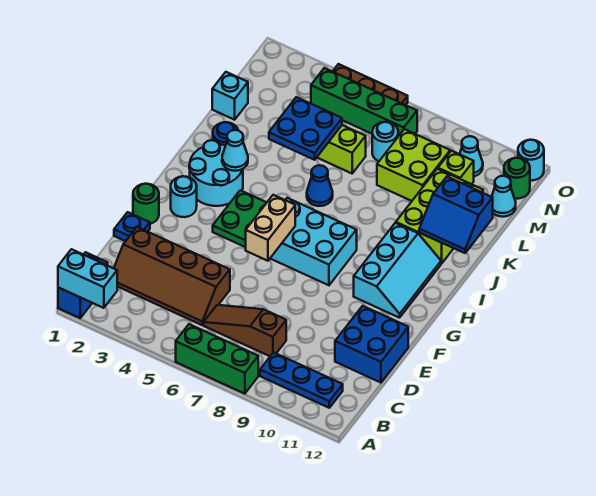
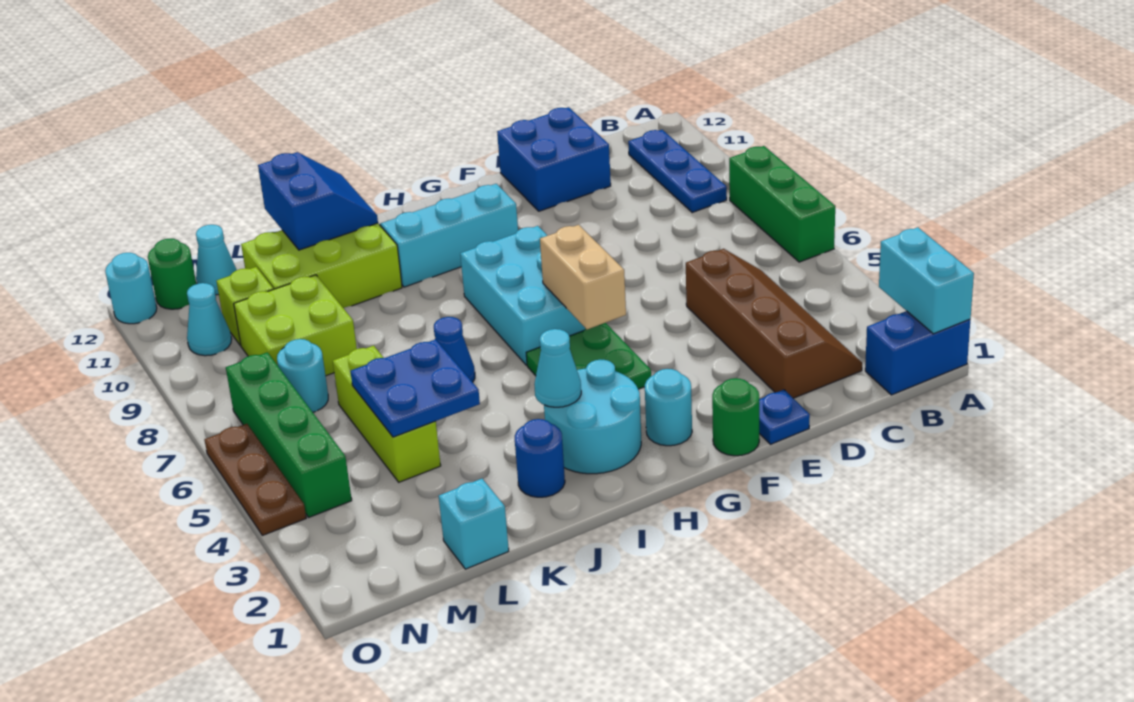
brown slope C6:C8 level 1 top 8 -> none
tan brick F6:G6 level 2 -> tan brick G5:G6 level 2

